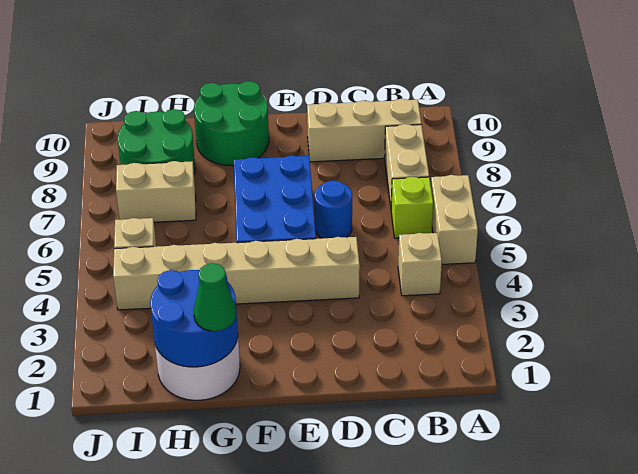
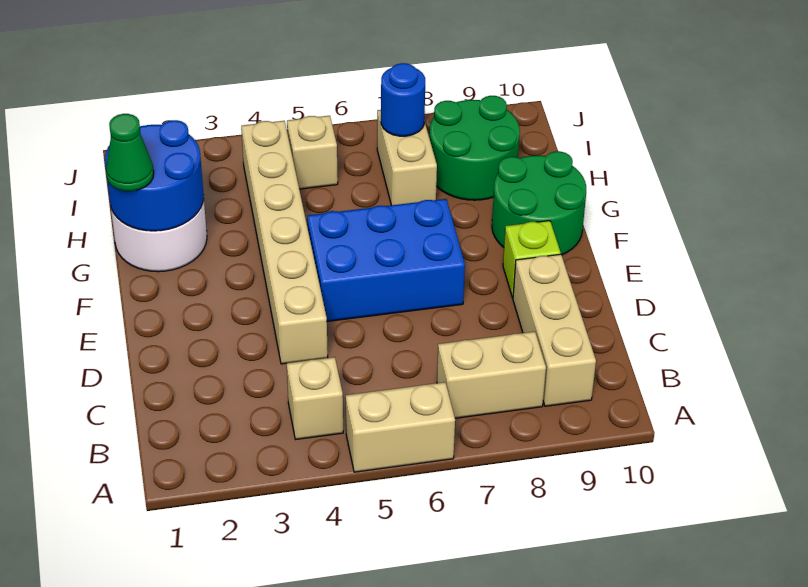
lime brick B6 level 1 -> lime brick E9 level 1
blue round brick D6 level 1 -> blue round brick I7 level 2

